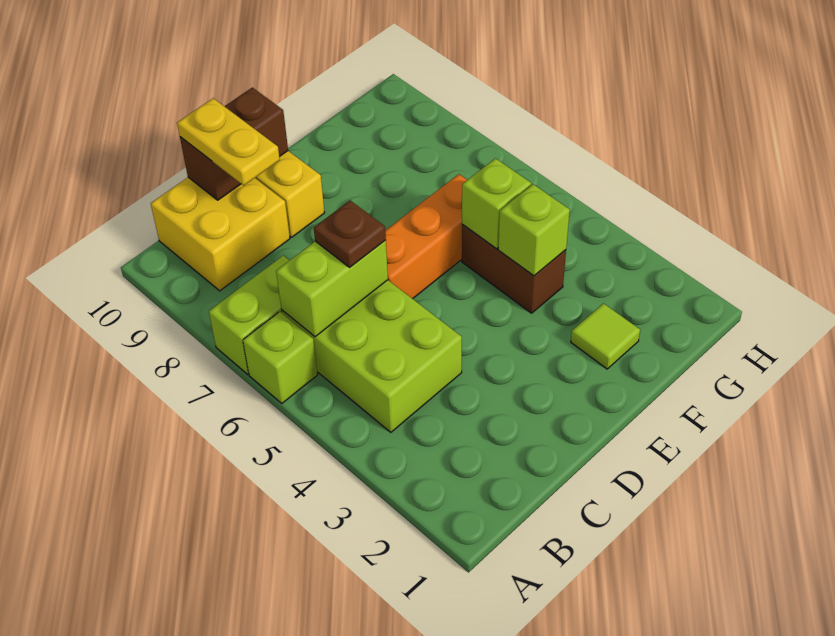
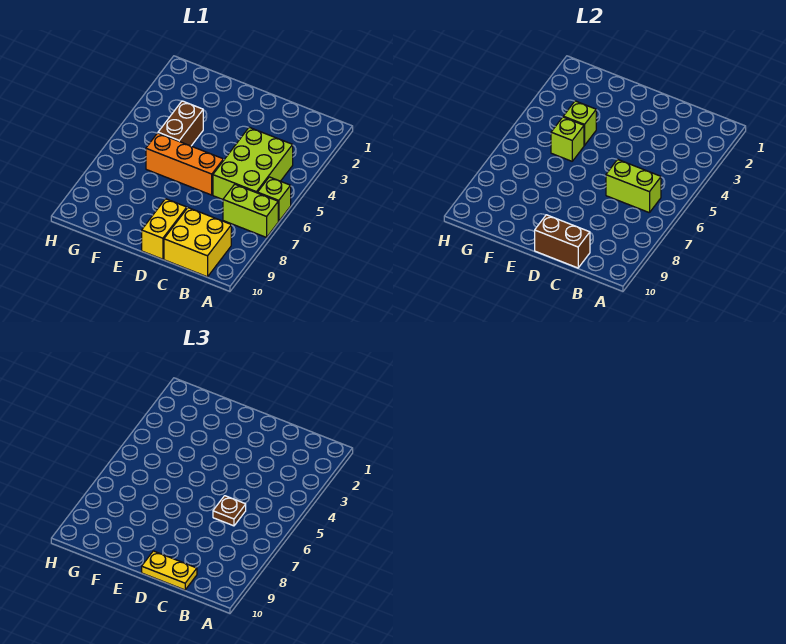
yellow plate C9:C10 level 3 -> yellow plate C10:D10 level 3
lime tile F2 level 1 -> none

